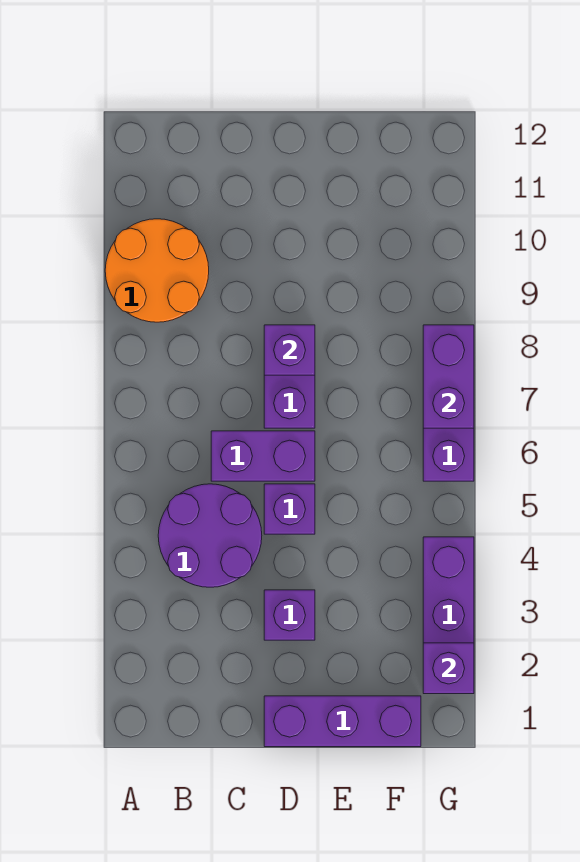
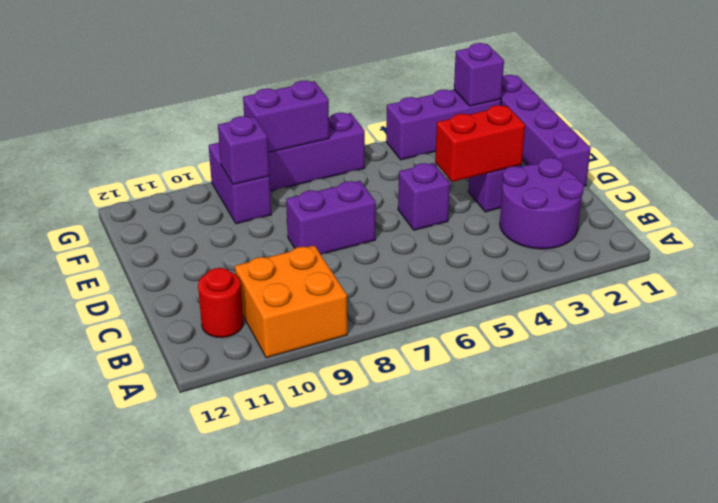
orange round brick A9:B10 level 1 -> orange brick A9:B10 level 1
purple round brick B4:C5 level 1 -> purple round brick B2:C3 level 1
none -> red round brick B11 level 1
purple brick C6:D6 level 1 -> purple brick F9:G9 level 1
purple brick D1:F1 level 1 -> purple brick D1:G1 level 1
none -> red brick D3:D4 level 2
purple brick D8 level 2 -> purple brick F9 level 2

